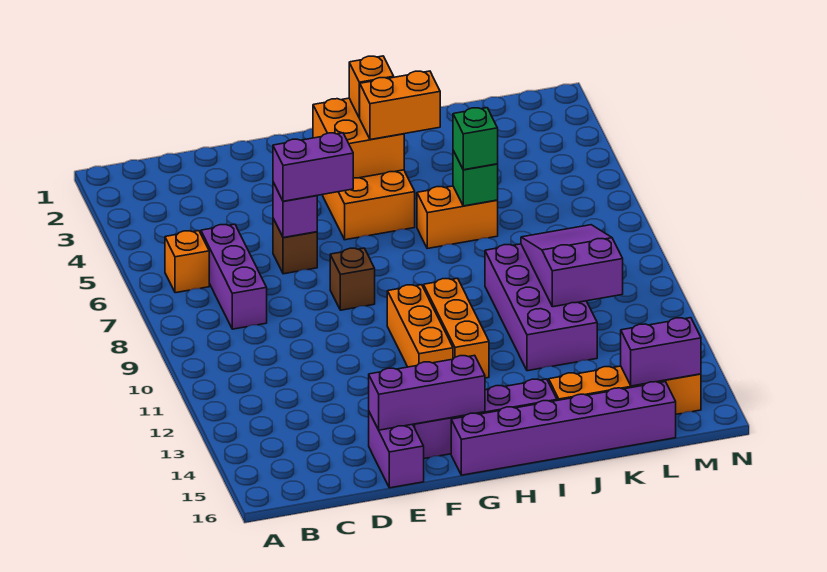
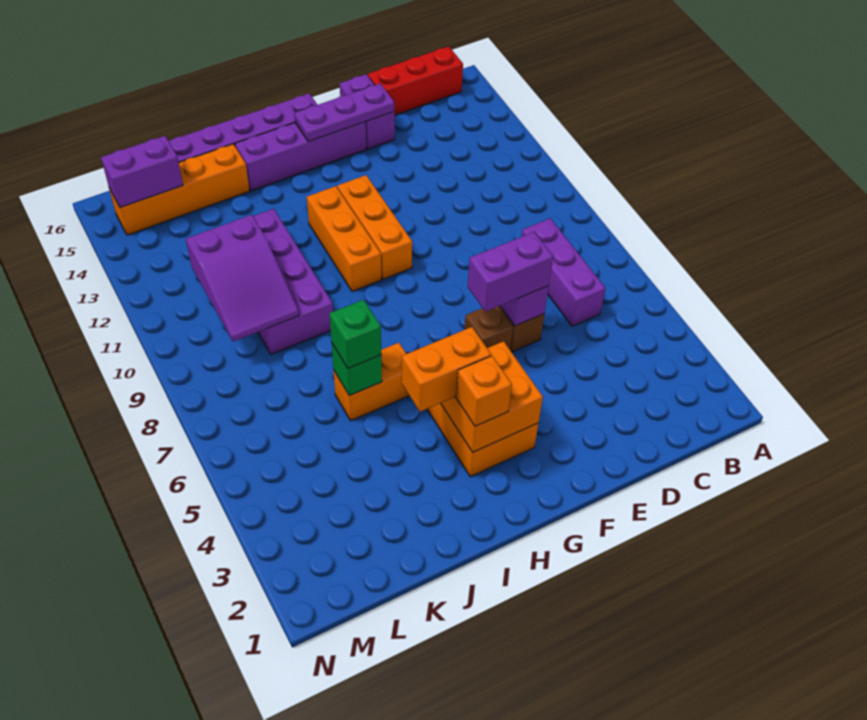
orange brick B6 level 1 -> none
none -> red brick B16:D16 level 1
purple brick E15:G15 level 2 -> purple plate E15:G15 level 2
brown brick F8 level 1 -> brown brick F6 level 1

